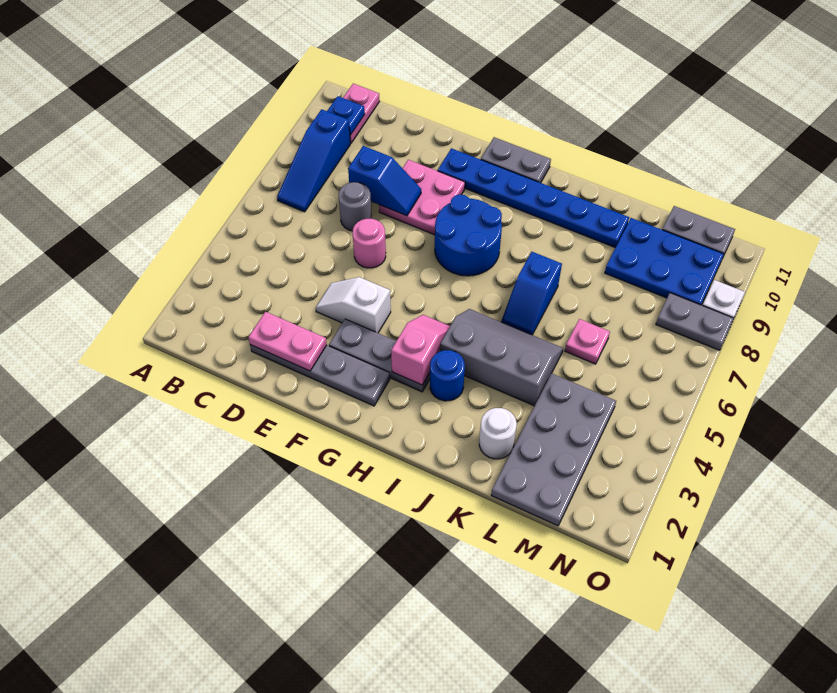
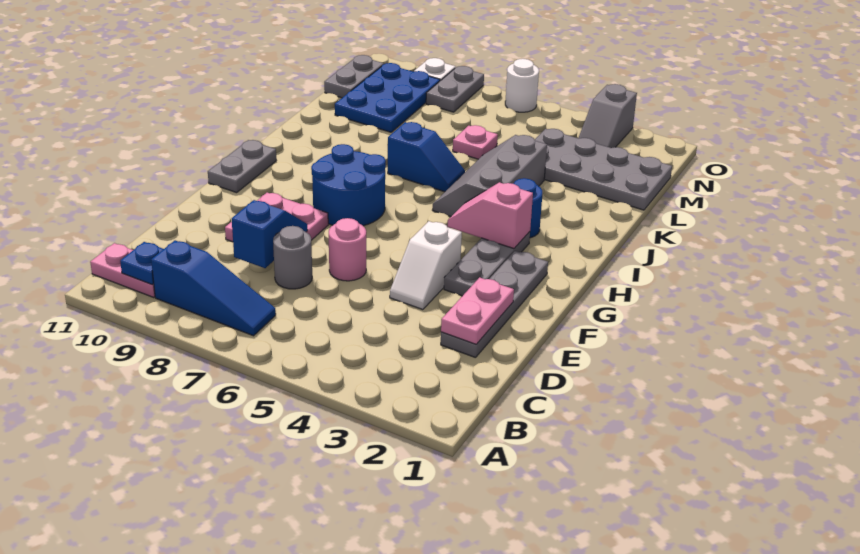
blue plate F10:K10 level 1 -> none
white round brick K2 level 1 -> white round brick O6 level 1
none -> grey slope N3:O3 level 1 top O

